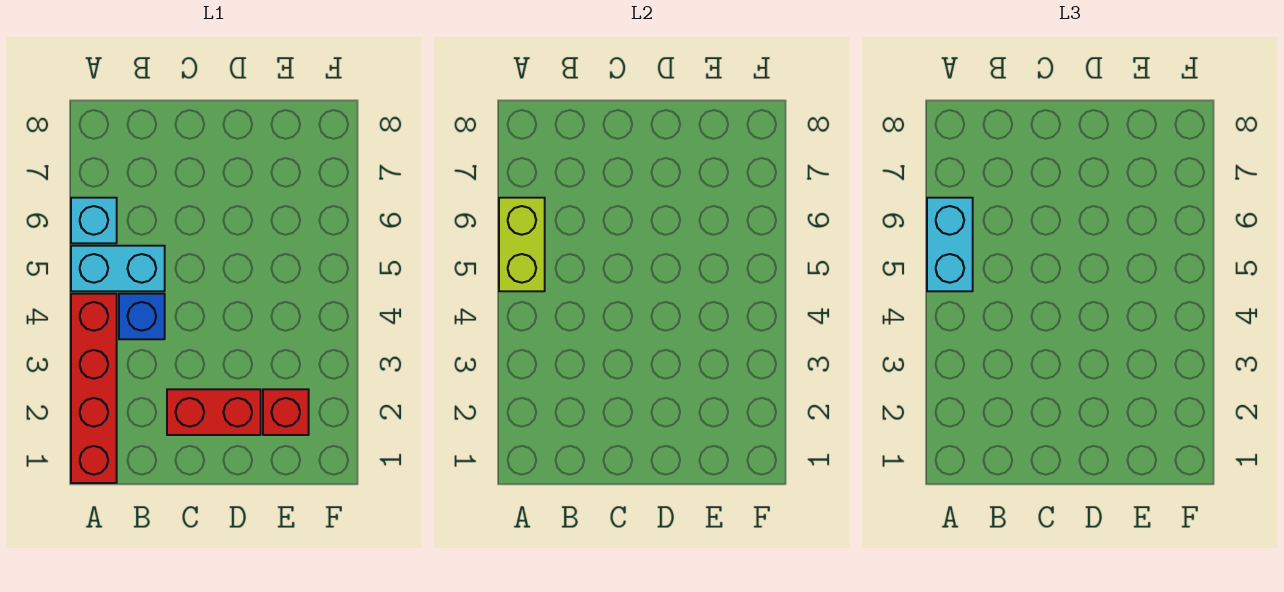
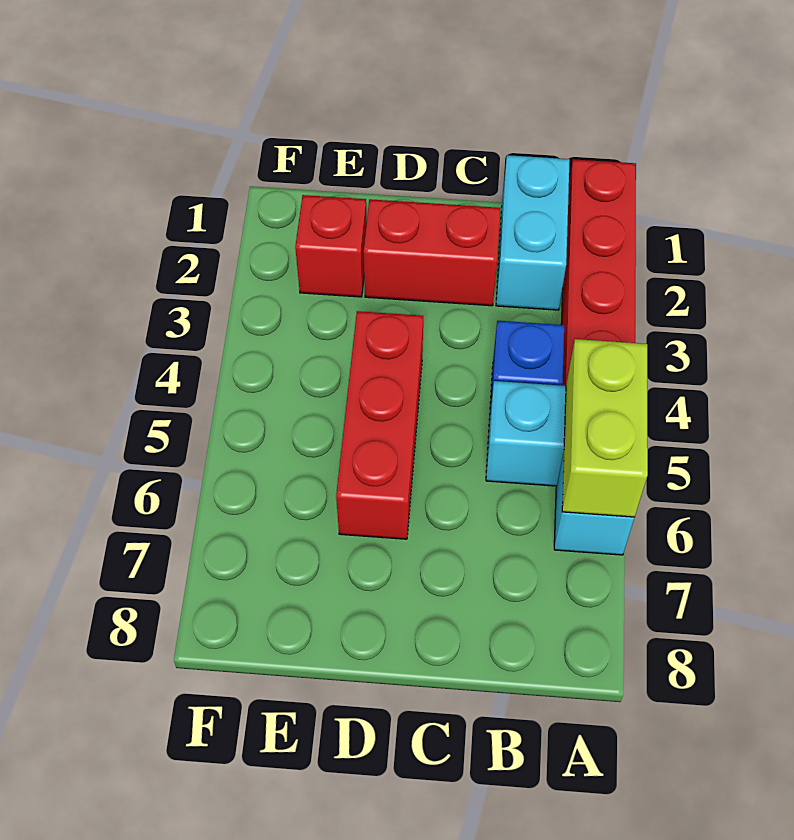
cyan brick A5:A6 level 3 -> cyan brick B1:B2 level 1
none -> red brick D4:D6 level 1

